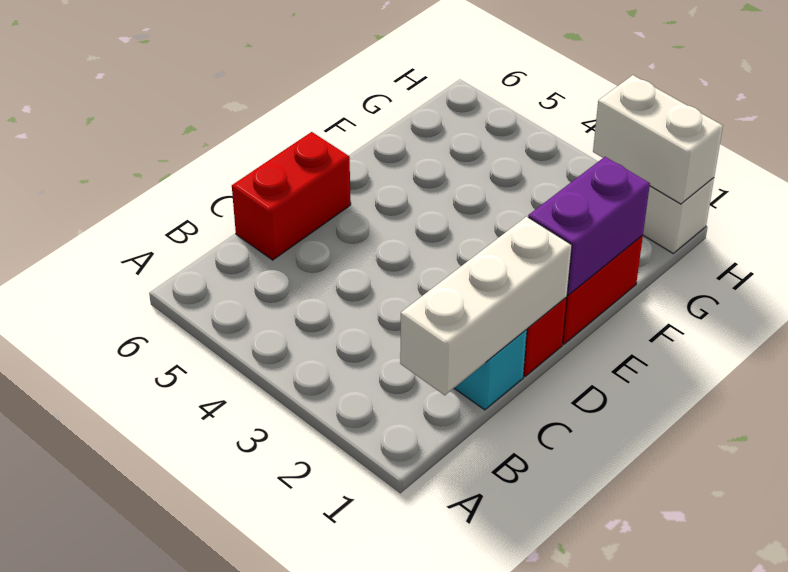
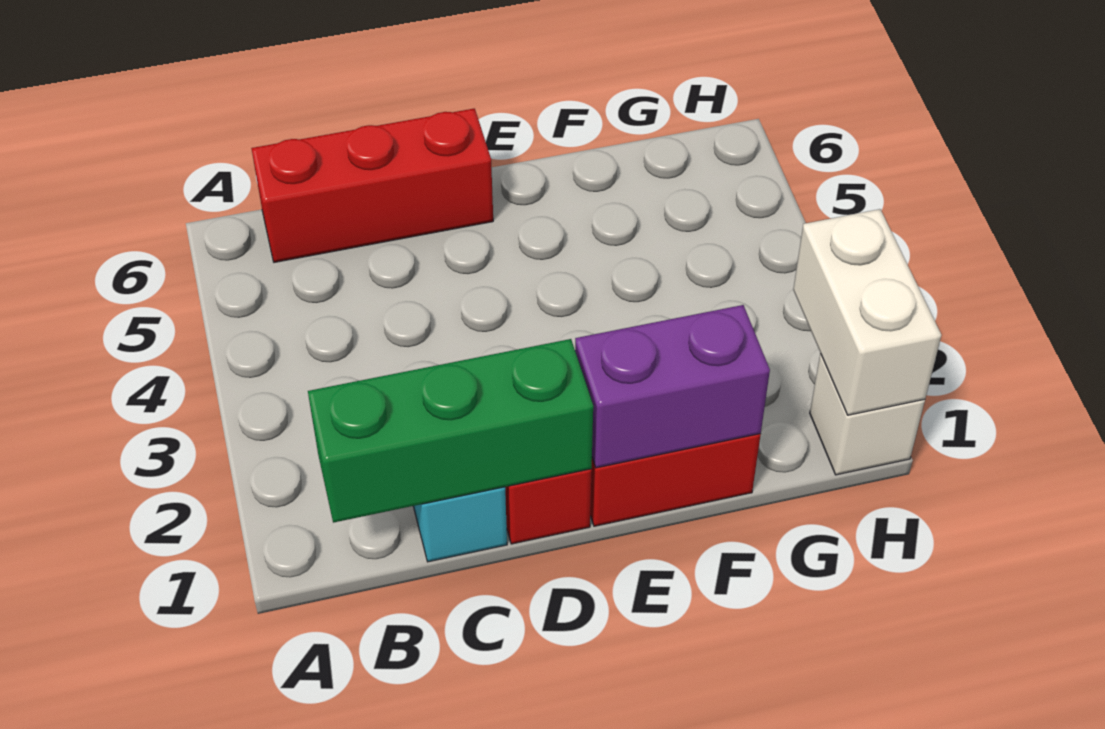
white brick B1:D1 level 2 -> green brick B1:D1 level 2
red brick C6:D6 level 1 -> red brick B6:D6 level 1

